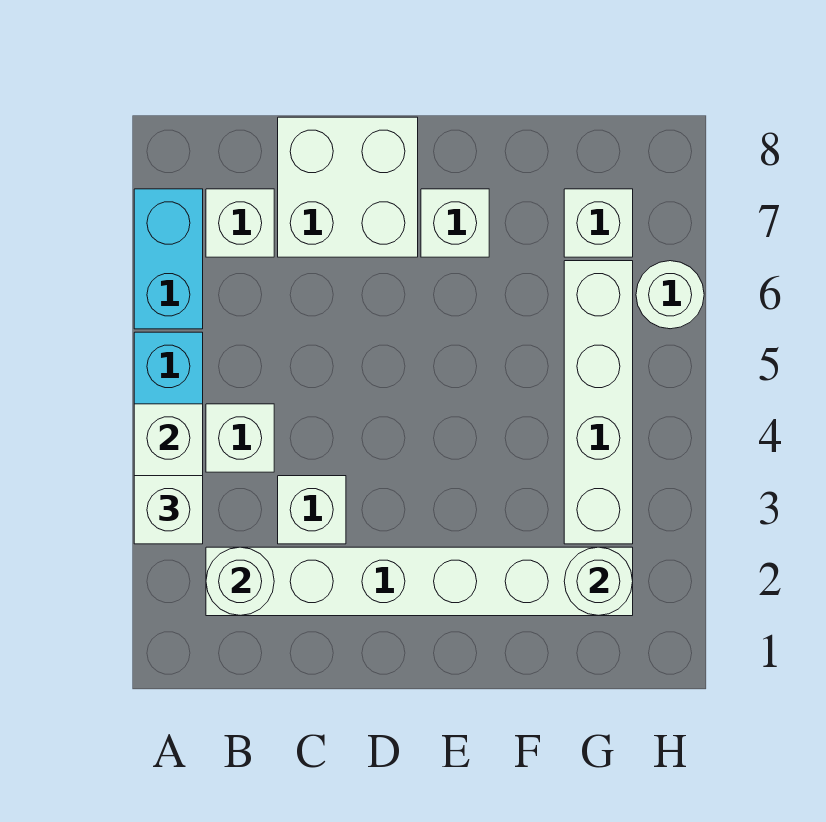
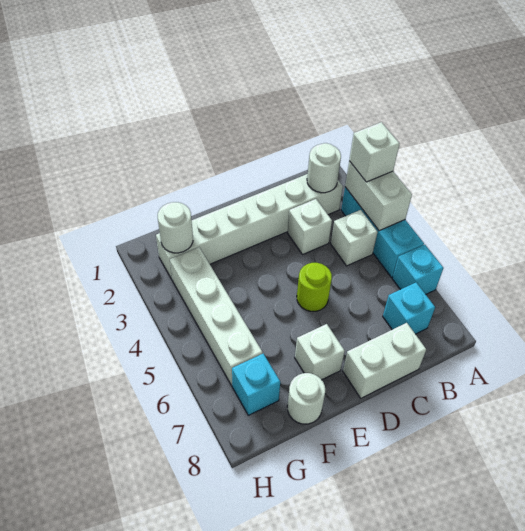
cyan brick A6:A7 level 1 -> cyan brick A6 level 1
white brick B7 level 1 -> cyan brick B7 level 1
white brick C7:D8 level 1 -> white brick C8:D8 level 1
none -> lime round brick D5 level 1
white brick G7 level 1 -> cyan brick G7 level 1
white round brick H6 level 1 -> white round brick F8 level 1

